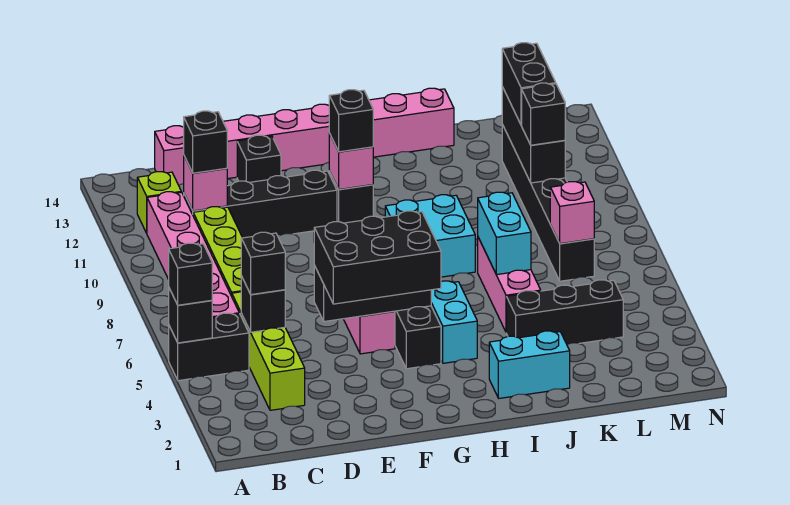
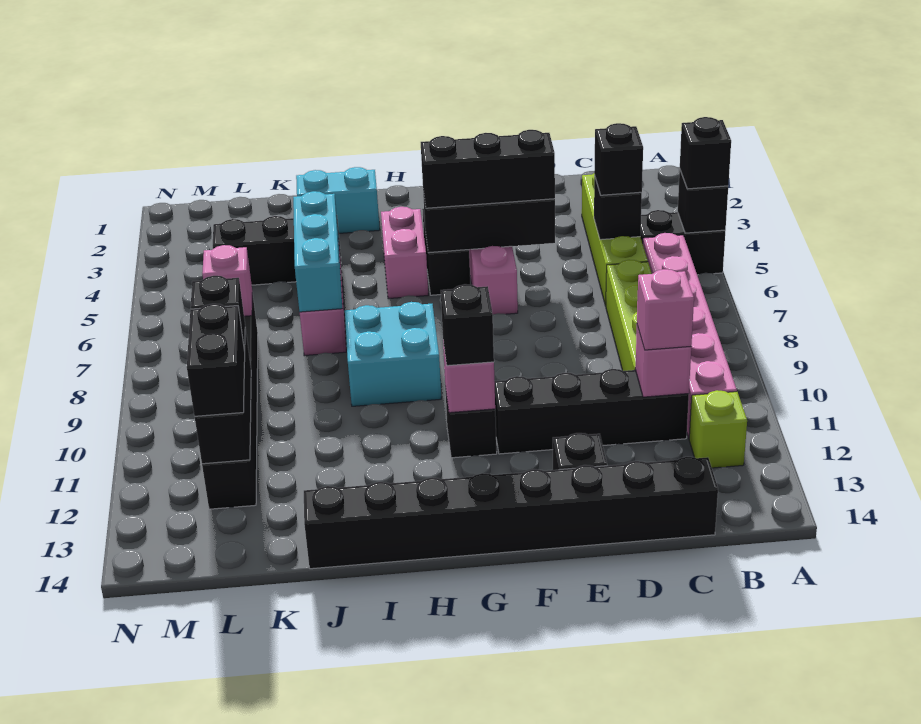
black brick C11 level 3 -> pink brick C11 level 3
pink brick C14:J14 level 1 -> black brick C14:J14 level 1
black brick E4:G5 level 3 -> black brick E5:G5 level 3
cyan brick H4:H5 level 1 -> pink brick H4:H5 level 1
cyan brick J6:J7 level 2 -> cyan brick J5:J7 level 2

